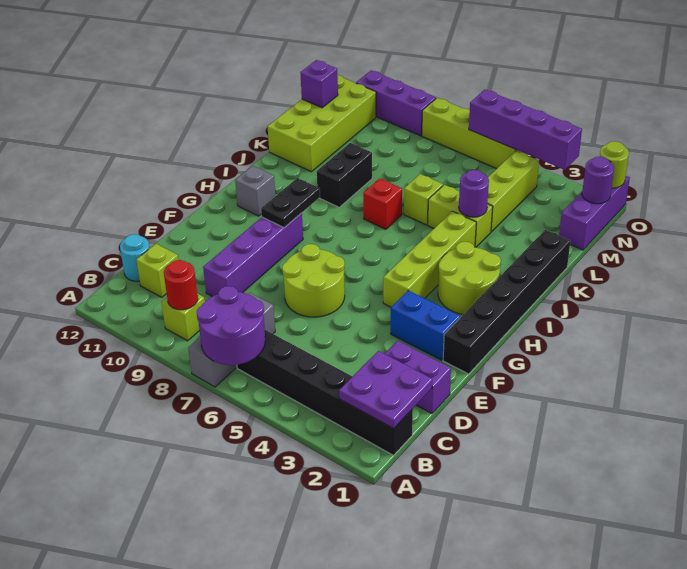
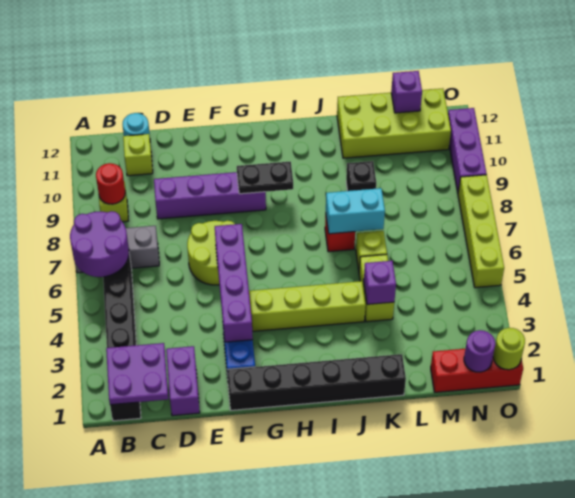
lime round brick H2:I3 level 1 -> none
grey brick H11 level 1 -> none
none -> cyan brick J7:K7 level 2
black brick J9:K9 level 1 -> black brick K9 level 1
purple round brick K4 level 2 -> purple brick K4 level 2
lime brick L4:N4 level 1 -> none
purple brick M1:O1 level 1 -> red brick M1:O1 level 1
purple brick O3:O6 level 2 -> purple brick F3:F6 level 2

